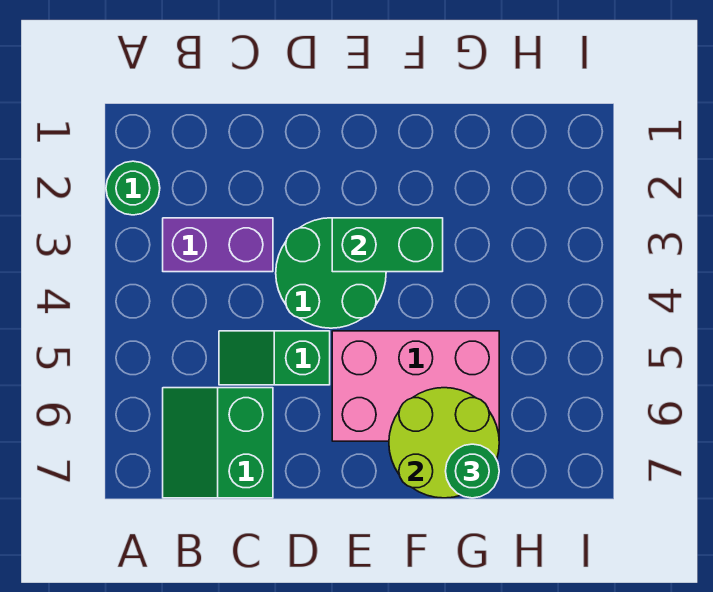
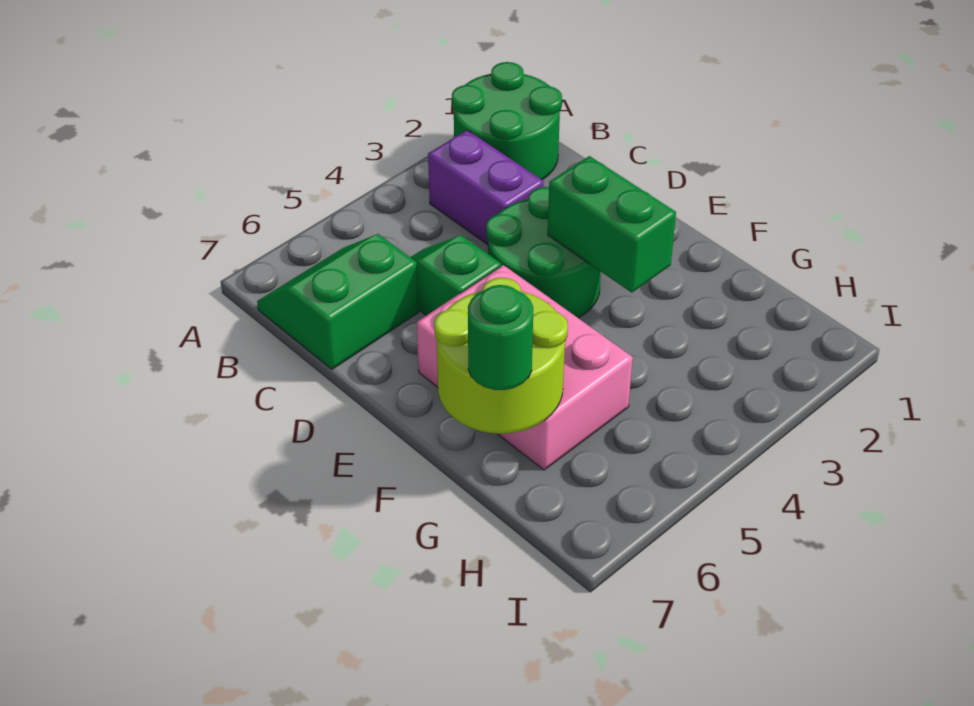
green round brick A2 level 1 -> green round brick A1:B2 level 1

